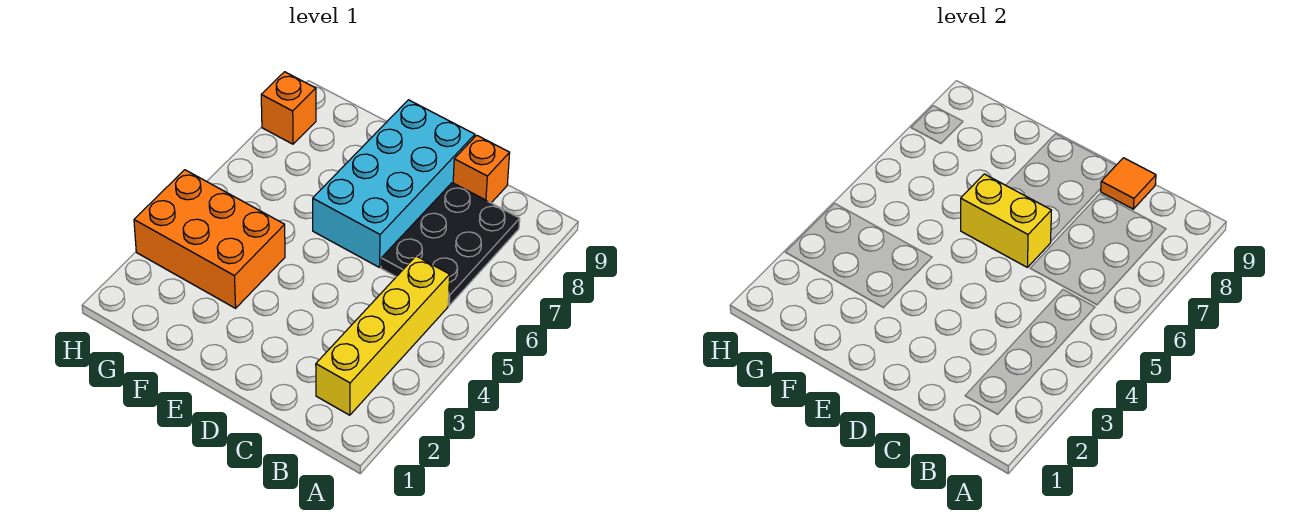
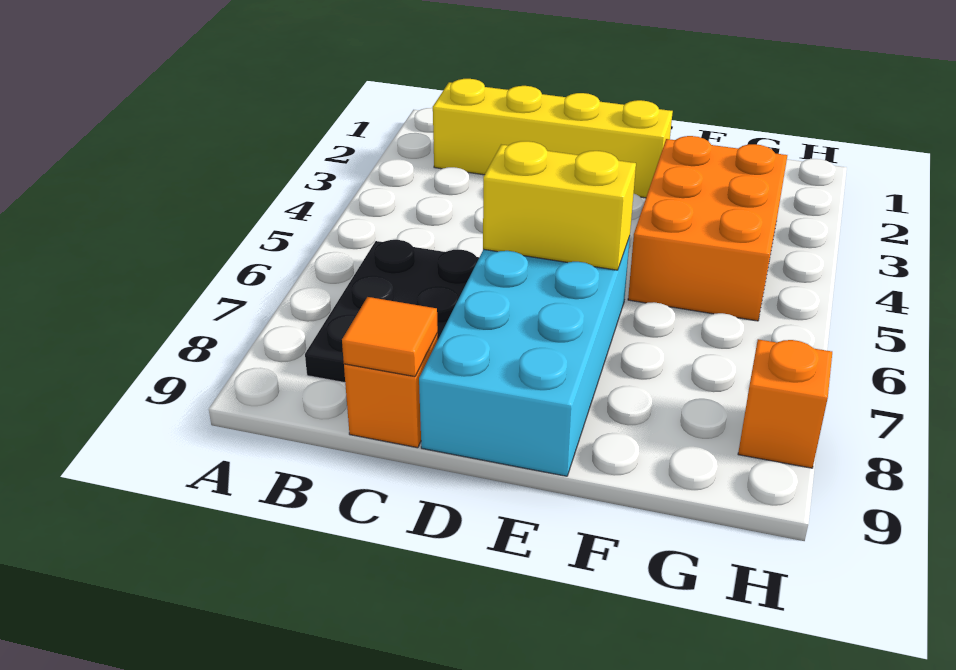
yellow brick B2:B5 level 1 -> yellow brick B2:E2 level 1
orange brick F3:H4 level 1 -> orange brick F3:G5 level 1

